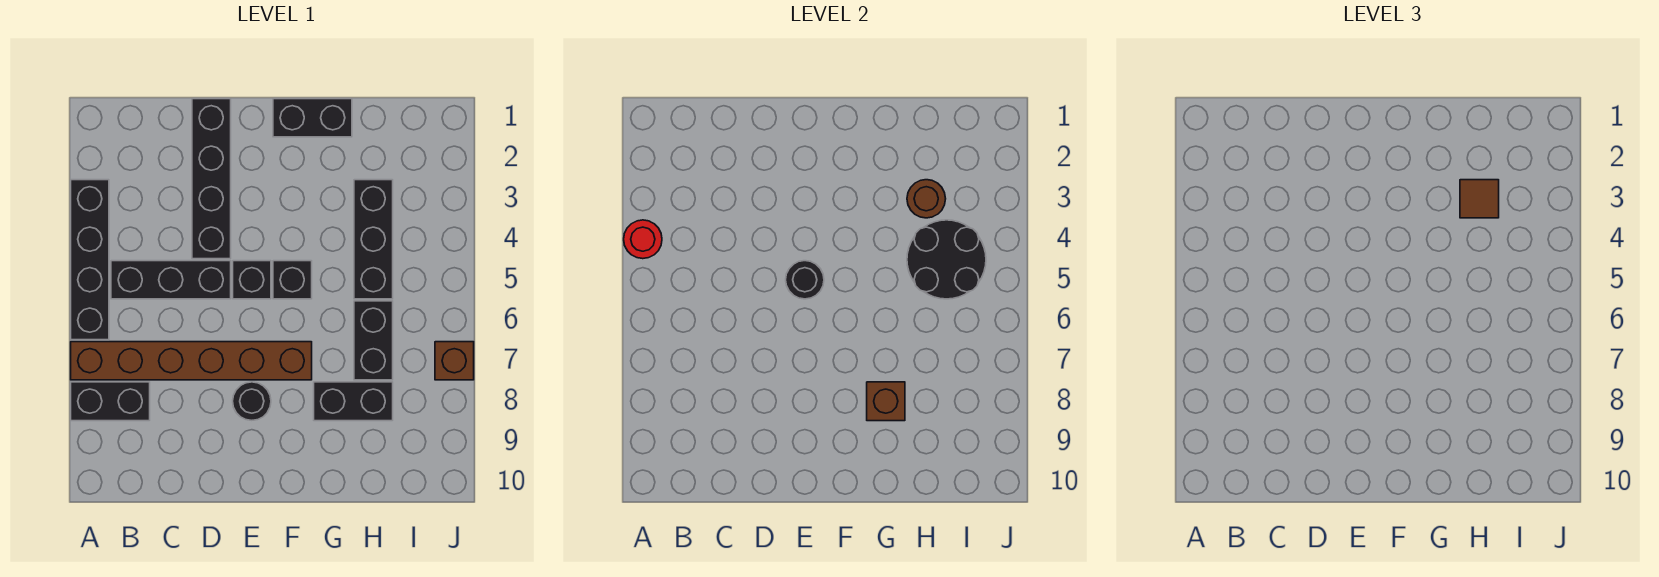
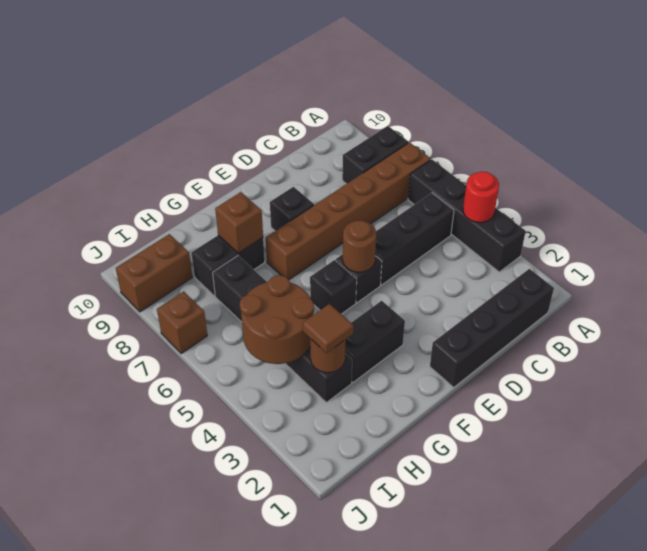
black brick D1:D4 level 1 -> black brick B1:E1 level 1
black round brick E5 level 2 -> brown round brick E5 level 2
black round brick E8 level 1 -> black brick E8 level 1
black brick F1:G1 level 1 -> black brick F3:G3 level 1
black round brick H4:I5 level 2 -> brown round brick H4:I5 level 2
none -> brown brick I9:J9 level 1

